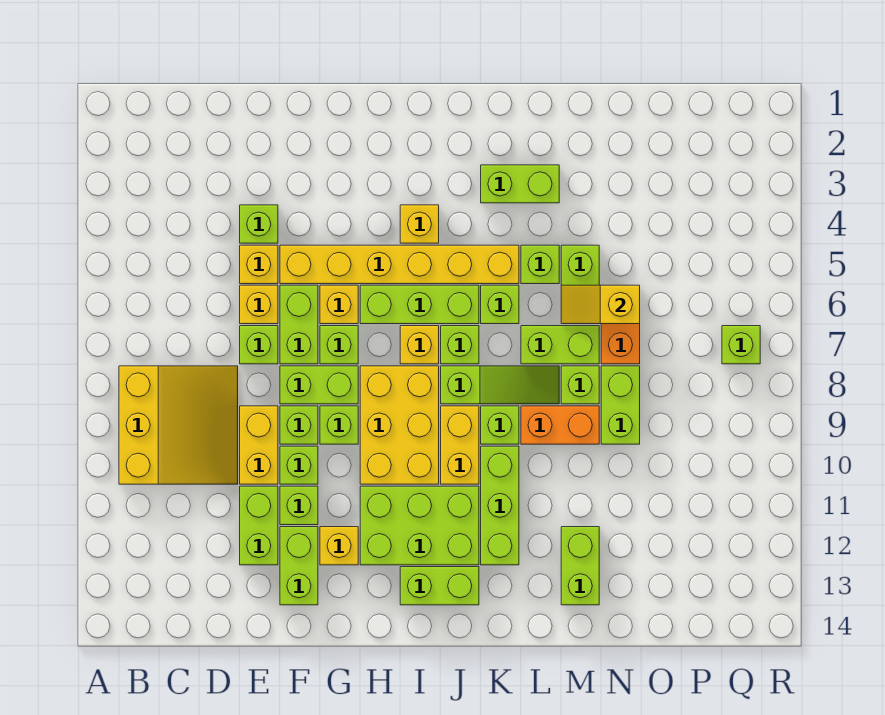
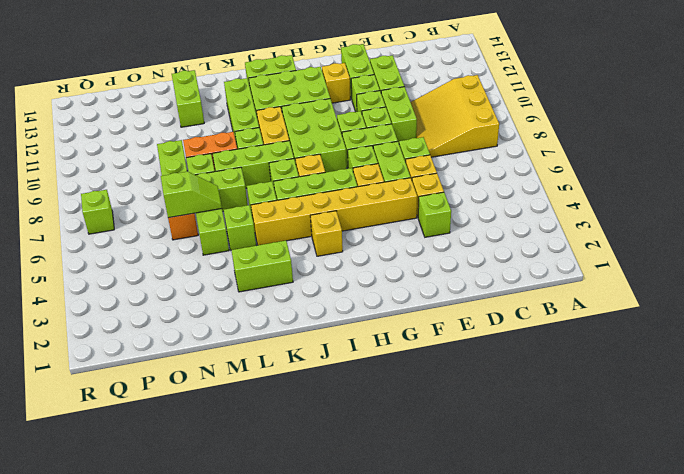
yellow brick E9:E10 level 1 -> lime brick E9:E10 level 1
yellow brick H8:I10 level 1 -> lime brick H8:I10 level 1
lime slope J8:L8 level 1 top J -> lime brick J8:L8 level 1
yellow slope M6:N6 level 2 top N -> lime slope M6:N6 level 2 top N

